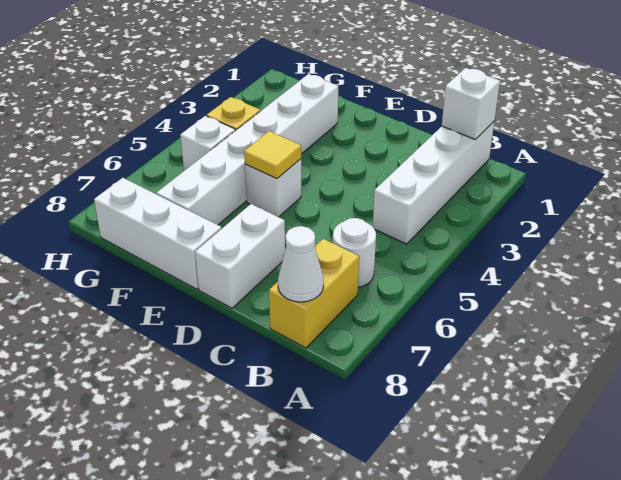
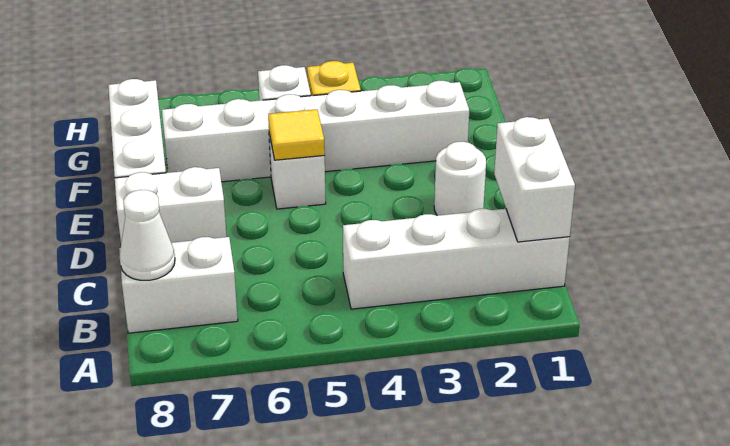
white brick B1 level 2 -> white brick B1:C1 level 2
white round brick B6 level 1 -> white round brick D2 level 1
yellow brick B7:B8 level 1 -> white brick B7:B8 level 1

